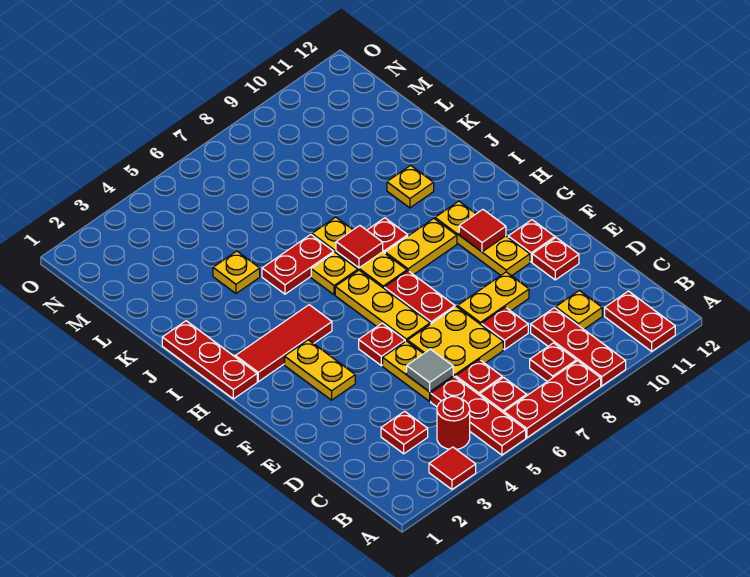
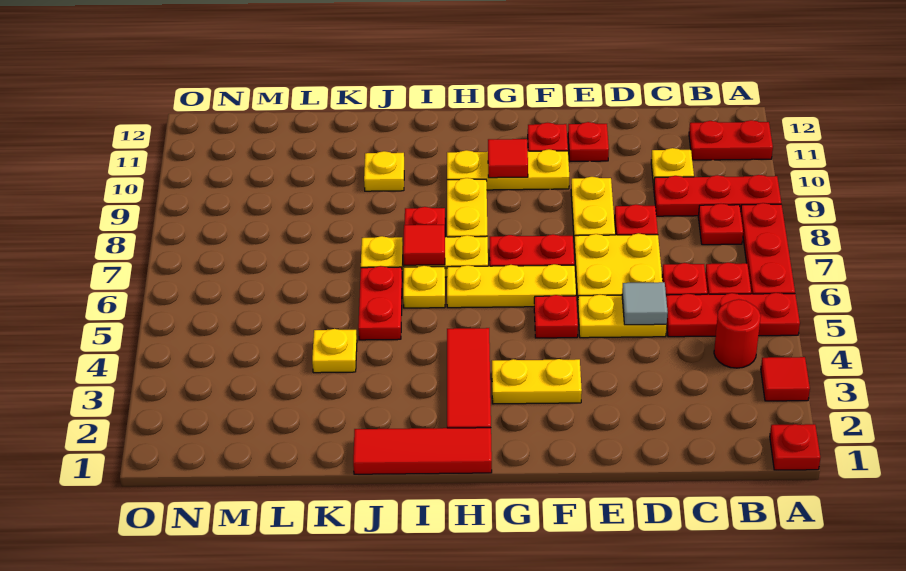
red plate C3 level 1 -> red plate A1 level 1
red plate H1:J1 level 1 -> red tile H1:J1 level 1

